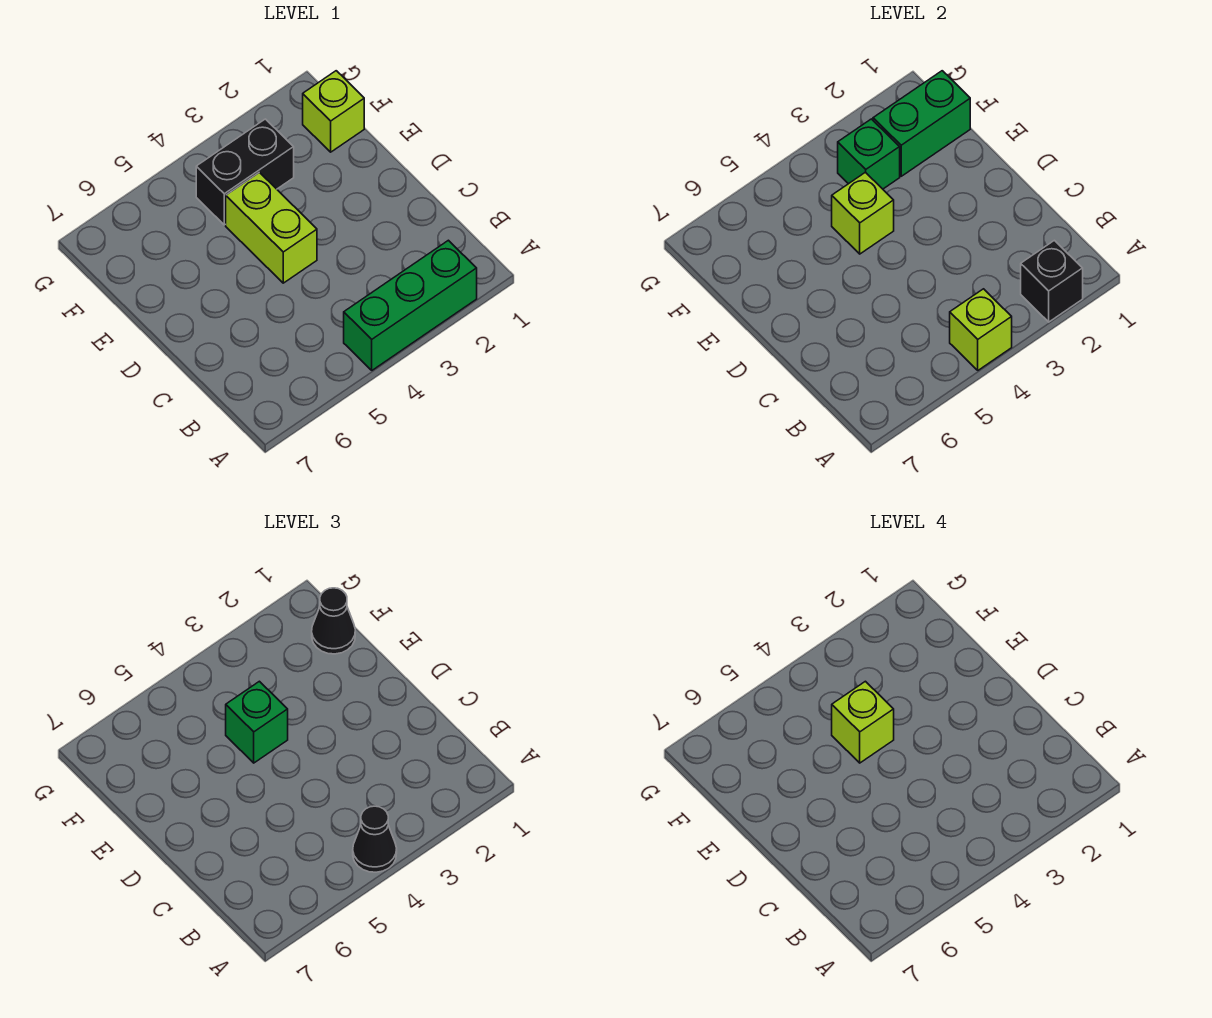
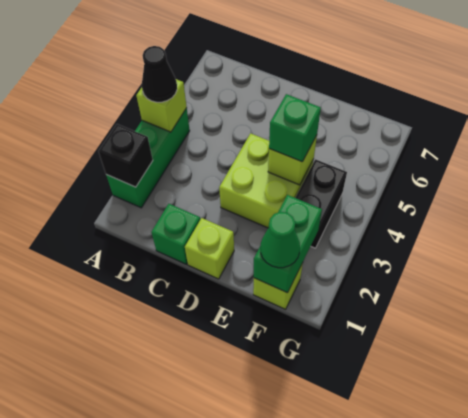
lime brick D4:E4 level 1 -> lime brick D3:E4 level 1
lime brick E4 level 4 -> lime brick D1 level 1
black cone F1 level 3 -> green cone F1 level 3
green brick F3 level 2 -> green brick C1 level 1

